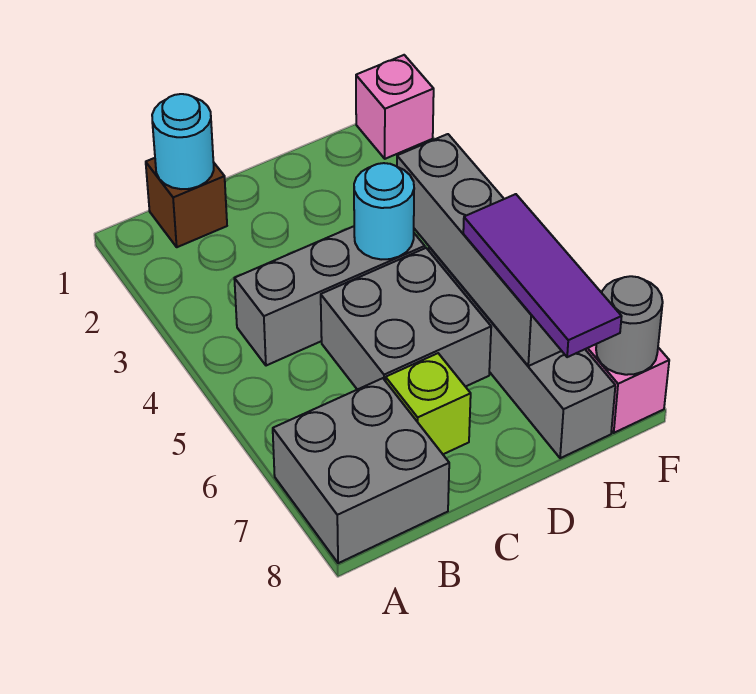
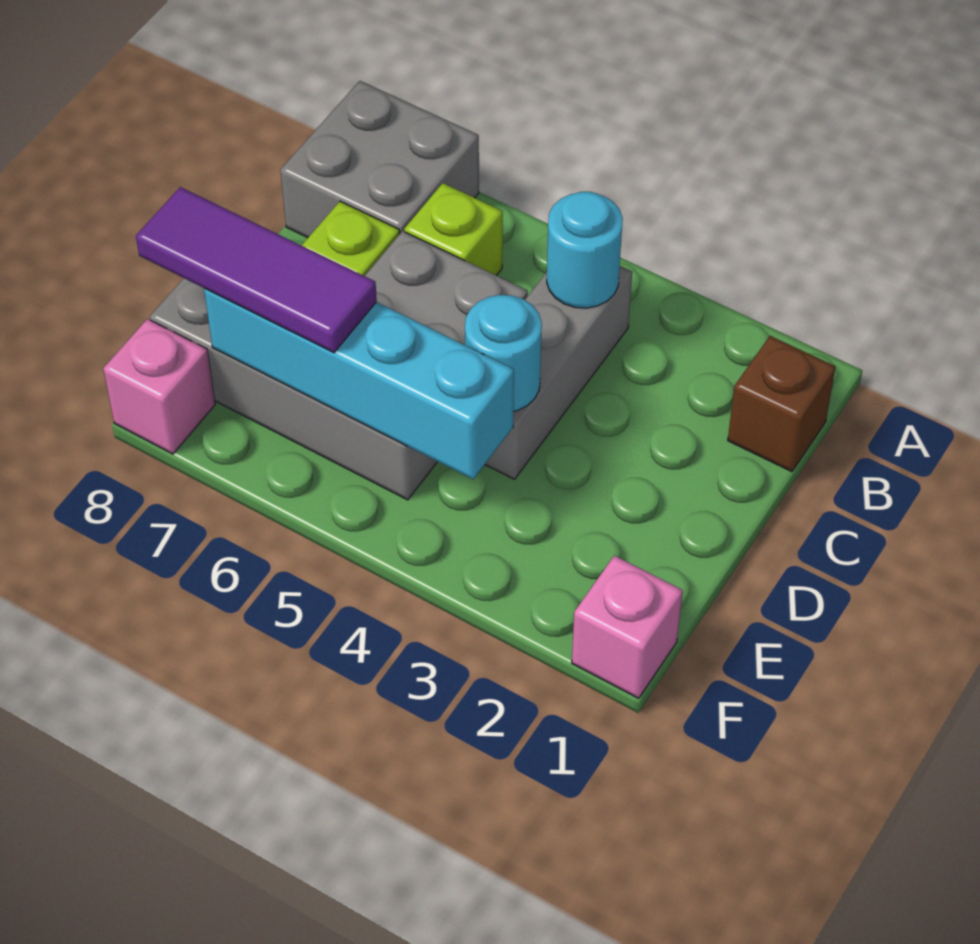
cyan round brick B1 level 2 -> cyan round brick B4 level 2
none -> lime brick B6 level 1
grey brick E4:E7 level 2 -> cyan brick E4:E7 level 2
grey round brick F8 level 2 -> none

